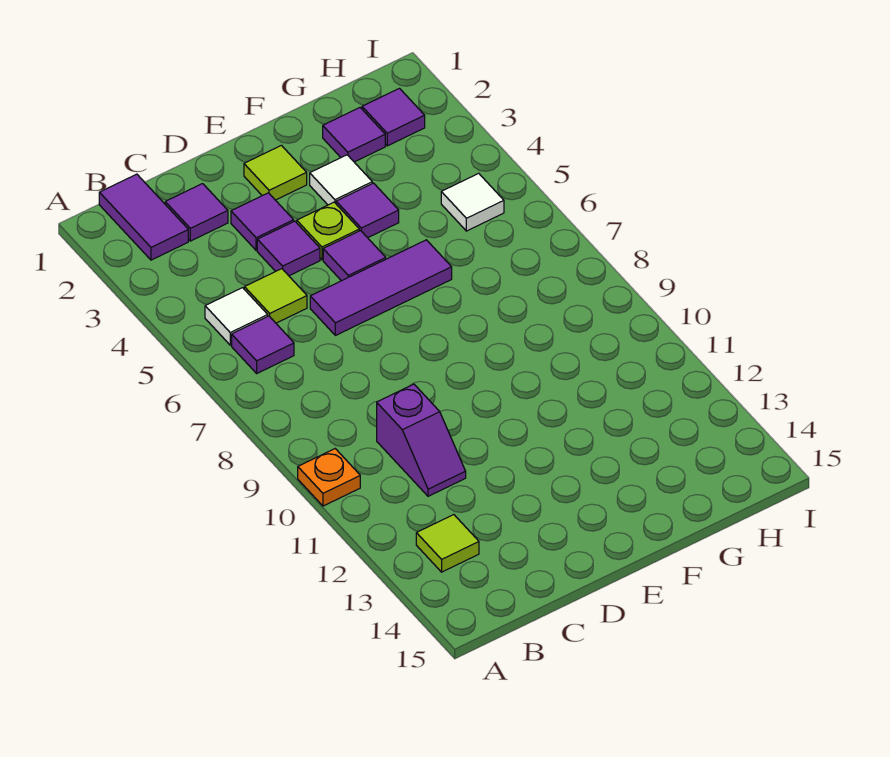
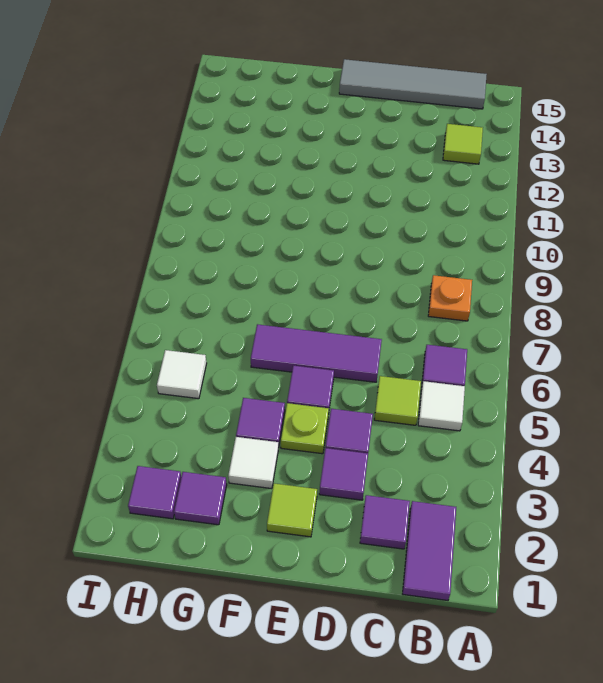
orange plate A10 level 1 -> orange plate B8 level 1
none -> grey tile B15:E15 level 1
purple slope C10:C11 level 1 top 10 -> none

